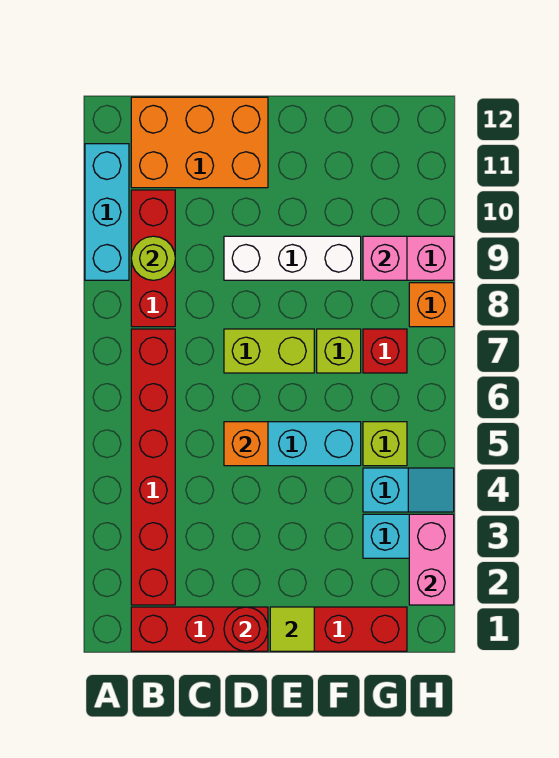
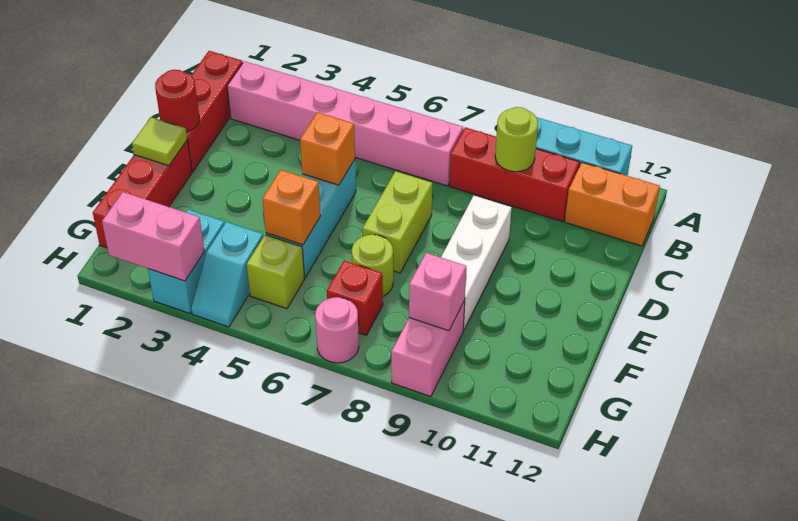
red brick B2:B7 level 1 -> pink brick B2:B7 level 1
orange brick B11:D12 level 1 -> orange brick B11:B12 level 1
lime brick F7 level 1 -> lime round brick F7 level 1
none -> pink round brick H7 level 1
orange brick H8 level 1 -> orange brick F5 level 2

